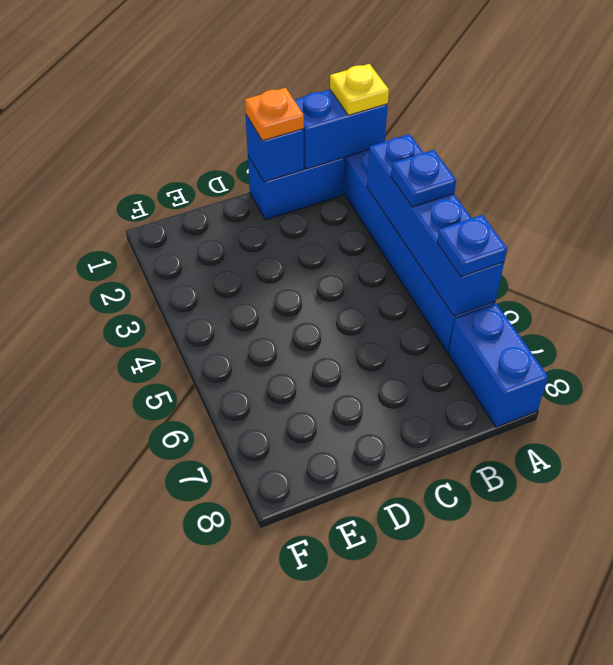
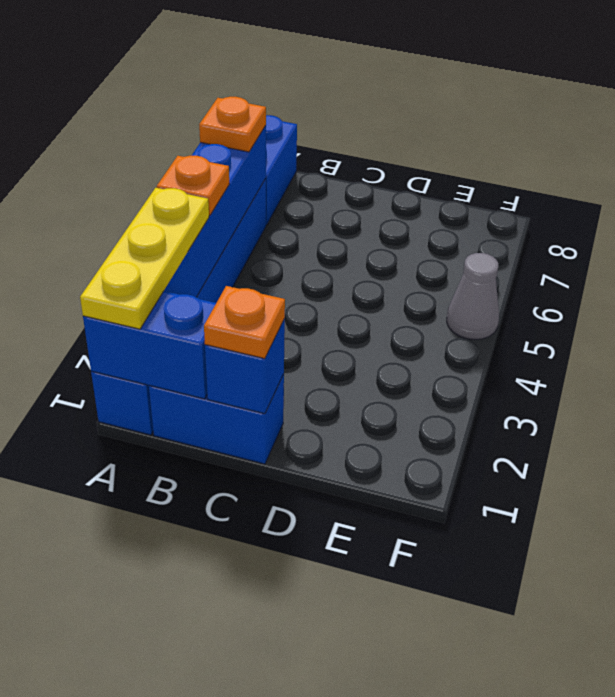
yellow plate A1 level 3 -> yellow plate A1:A3 level 3
blue plate A4 level 3 -> orange plate A4 level 3
blue plate A6 level 3 -> orange plate A6 level 3
none -> grey cone F5 level 1

